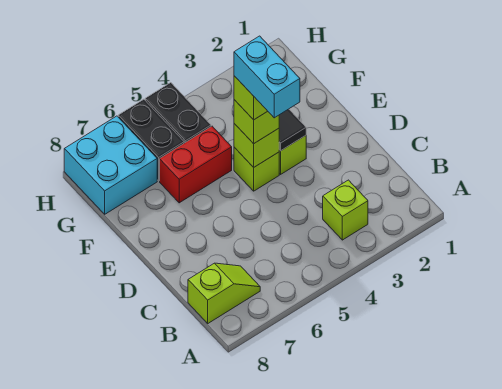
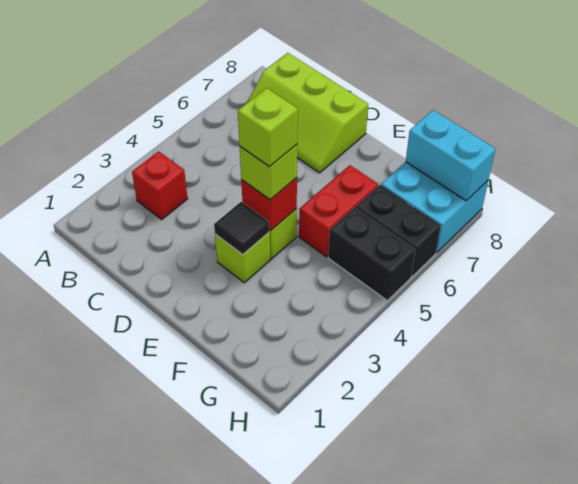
lime brick B3 level 1 -> red brick B3 level 1
lime slope B7:B8 level 1 top 8 -> lime slope B7:D8 level 1 top 8
cyan brick D4:E4 level 5 -> cyan brick G8:H8 level 2
lime brick E4 level 2 -> red brick E4 level 2

